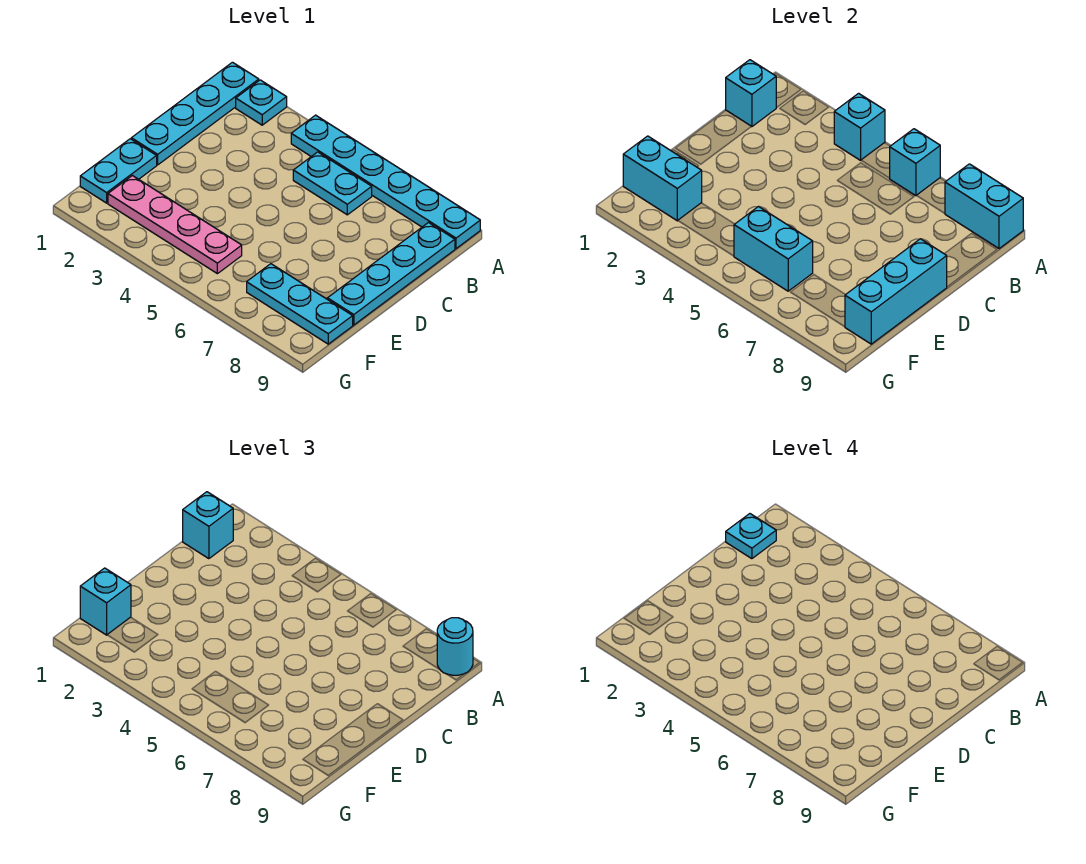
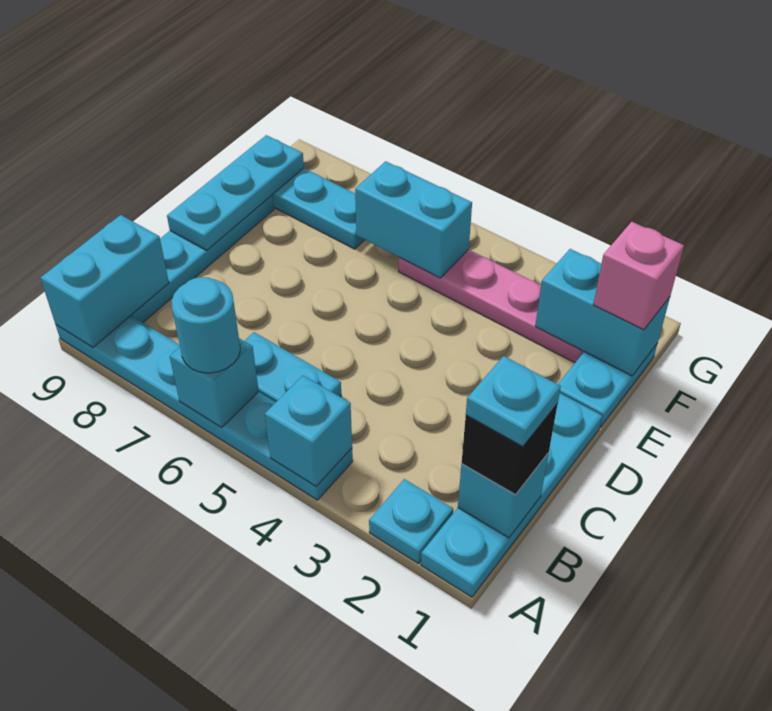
cyan brick A8:A9 level 2 -> cyan brick A9:B9 level 2
cyan round brick A9 level 3 -> cyan round brick A6 level 3
cyan brick B1 level 3 -> black brick B1 level 3
cyan brick D9:F9 level 2 -> cyan plate D9:F9 level 2
cyan brick F1 level 3 -> pink brick F1 level 3

